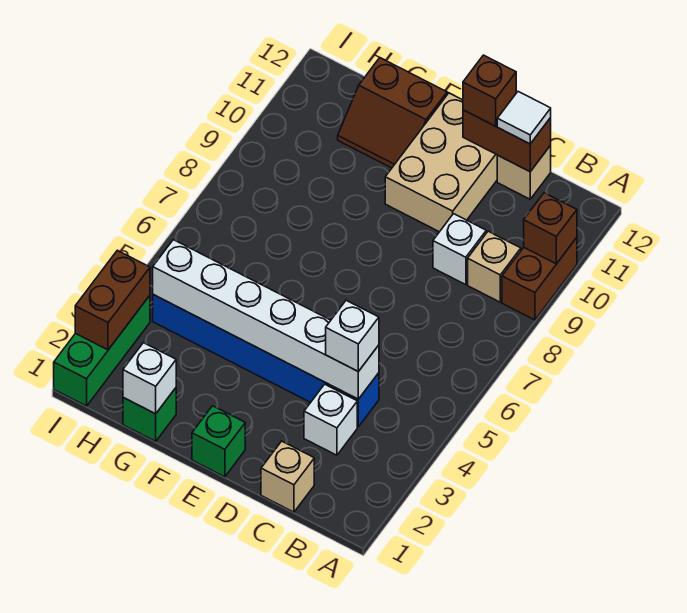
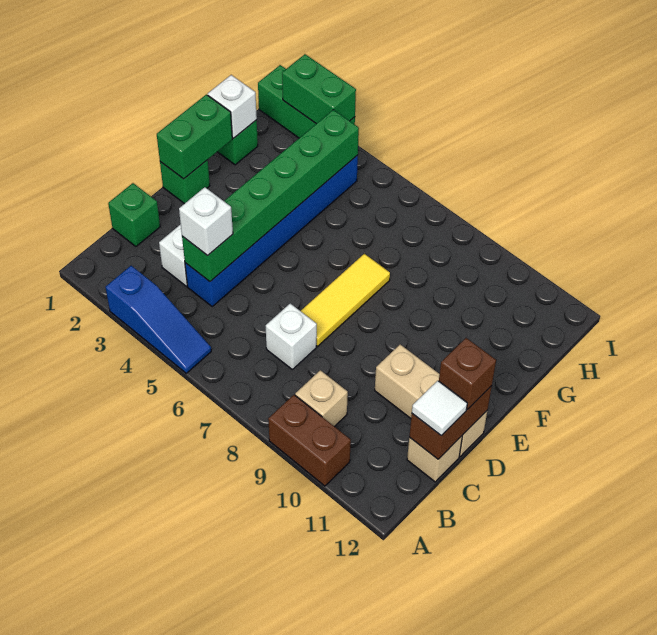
none -> blue slope A3:A5 level 1 top 3
brown brick A10 level 2 -> none
tan brick C1 level 1 -> green brick C1 level 1
white brick C4:H4 level 2 -> green brick C4:H4 level 2
white brick C9 level 1 -> white brick C7 level 1
none -> yellow tile D7:F7 level 1
tan brick D10:E12 level 1 -> tan brick D10:D12 level 1
none -> green brick E1:F1 level 2
brown slope F11:G12 level 1 top 12 -> none
brown brick I2:I3 level 2 -> green brick I2:I3 level 2

